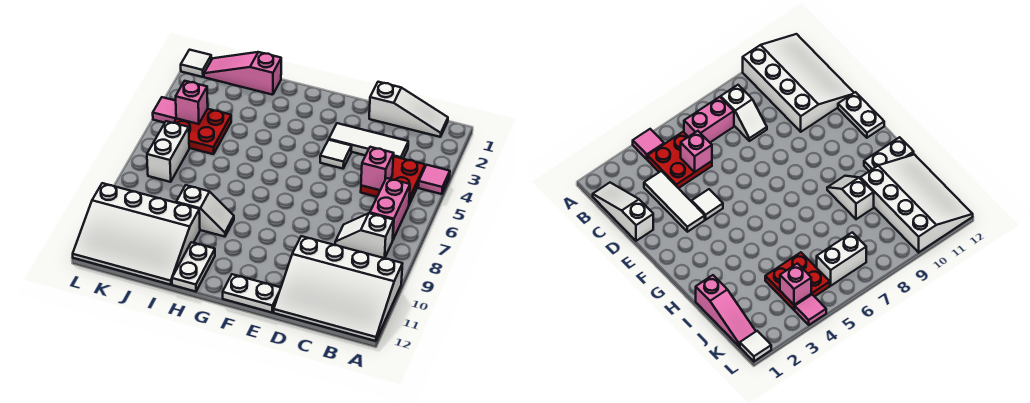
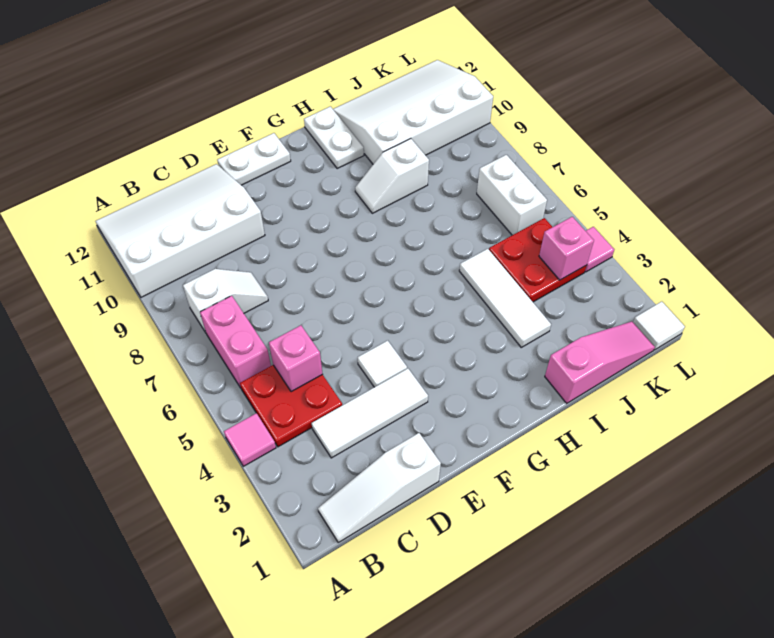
none -> white tile I3:I5 level 1

